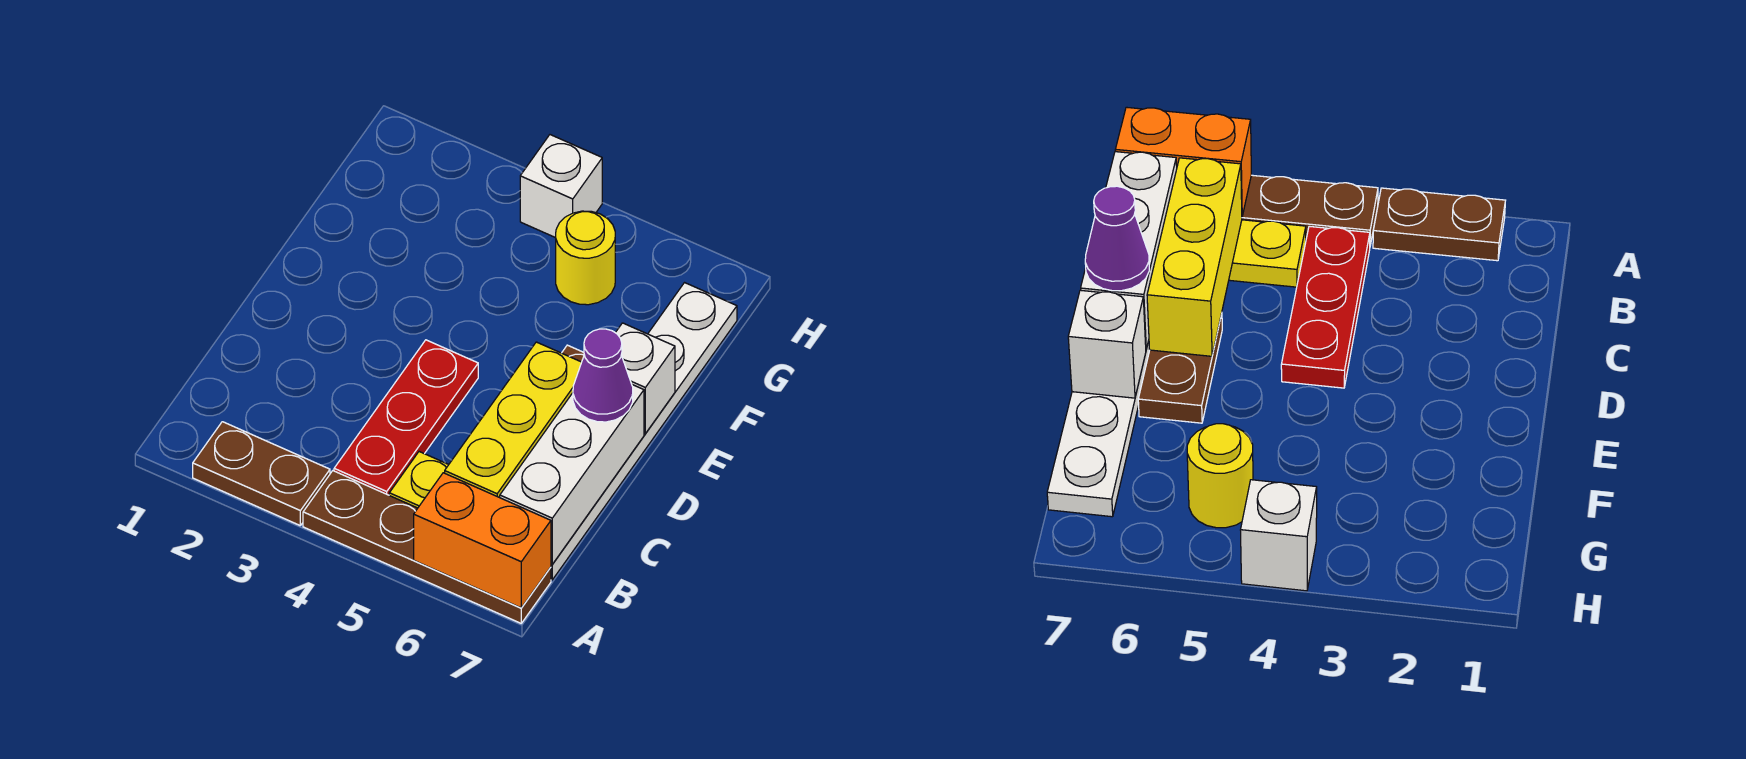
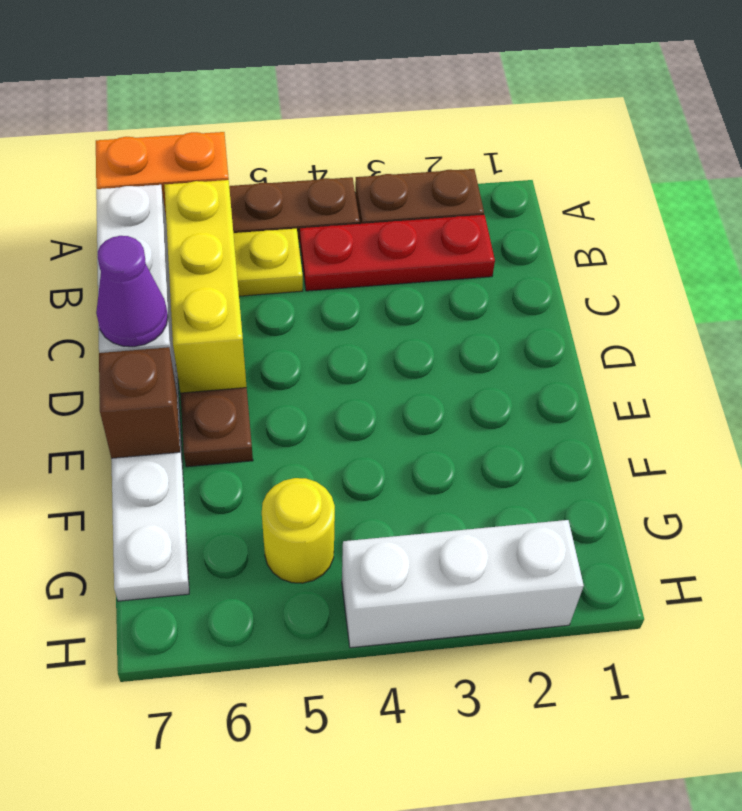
red plate B4:D4 level 1 -> red plate B2:B4 level 1
white brick E7 level 2 -> brown brick E7 level 2
white brick H4 level 1 -> white brick H2:H4 level 1

